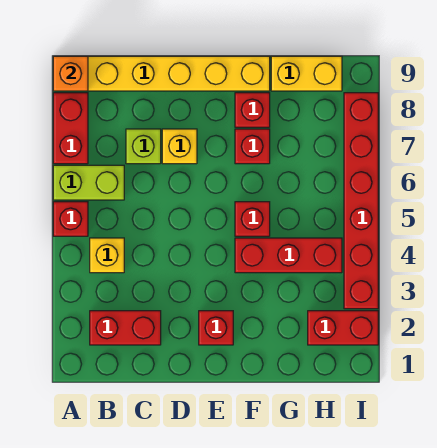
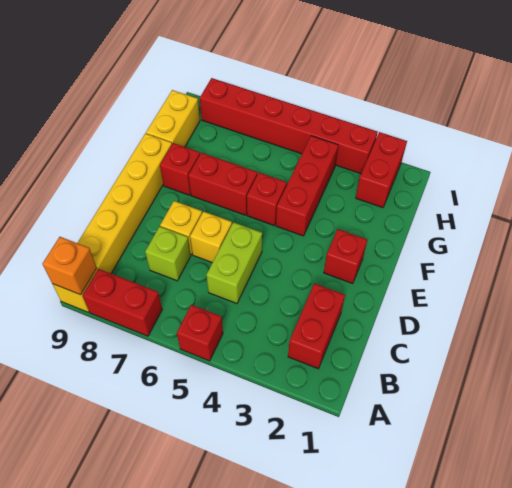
lime brick A6:B6 level 1 -> lime brick C5:D5 level 1
yellow brick B4 level 1 -> yellow brick D6 level 1
red brick F7 level 1 -> red brick F6:F7 level 1

